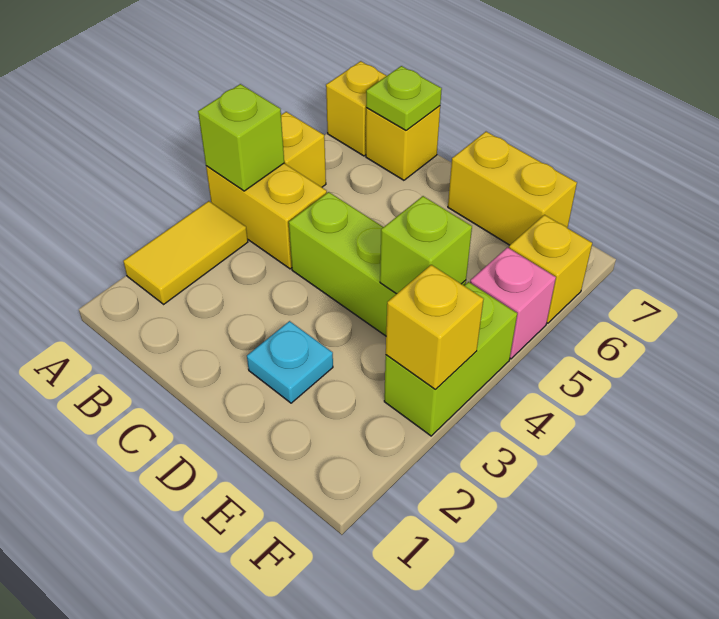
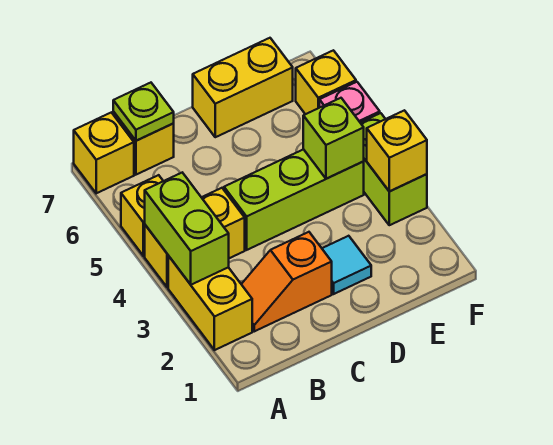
yellow tile A2:A3 level 1 -> yellow brick A2:A3 level 1
lime brick A4 level 2 -> lime brick A3:A4 level 2
none -> orange slope B2:C2 level 1 top C
cyan plate D2 level 1 -> cyan tile D2 level 1

